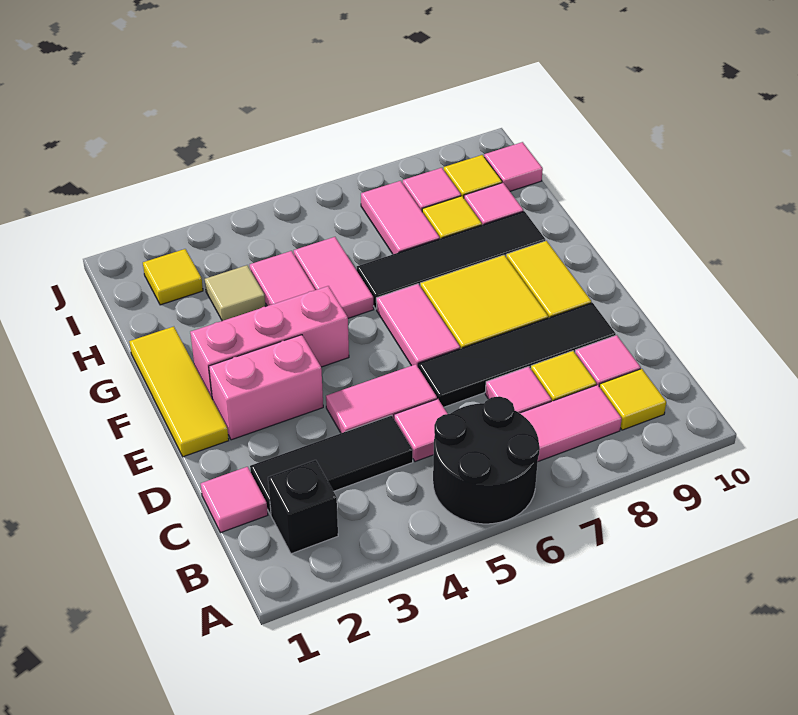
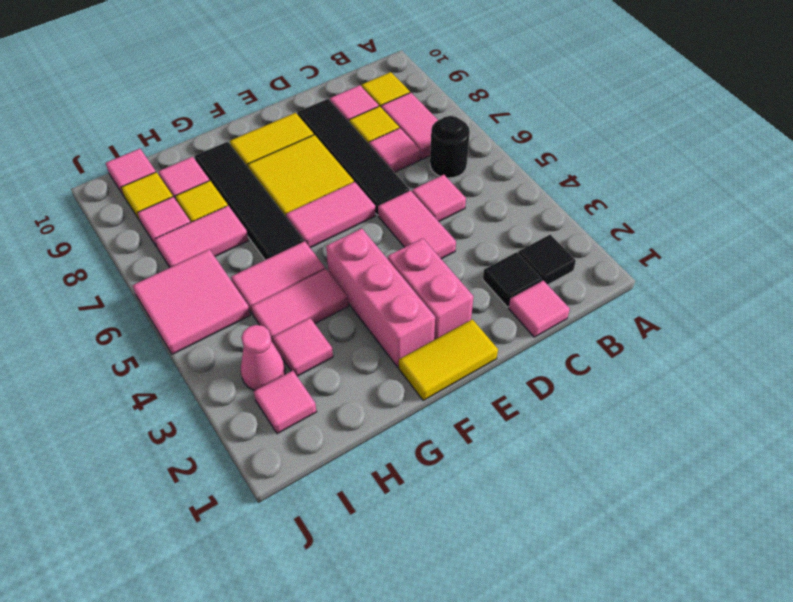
black round brick A5:B6 level 1 -> black round brick B6 level 1
black brick B2 level 1 -> black tile B2 level 1
black tile C2:C4 level 1 -> black tile C2 level 1
yellow tile E1:G1 level 1 -> yellow tile E1:F1 level 1
tan tile H3 level 1 -> pink tile H3 level 1
yellow tile I2 level 1 -> pink tile I2 level 1
none -> pink cone I3 level 1
none -> pink tile I5:J6 level 1

